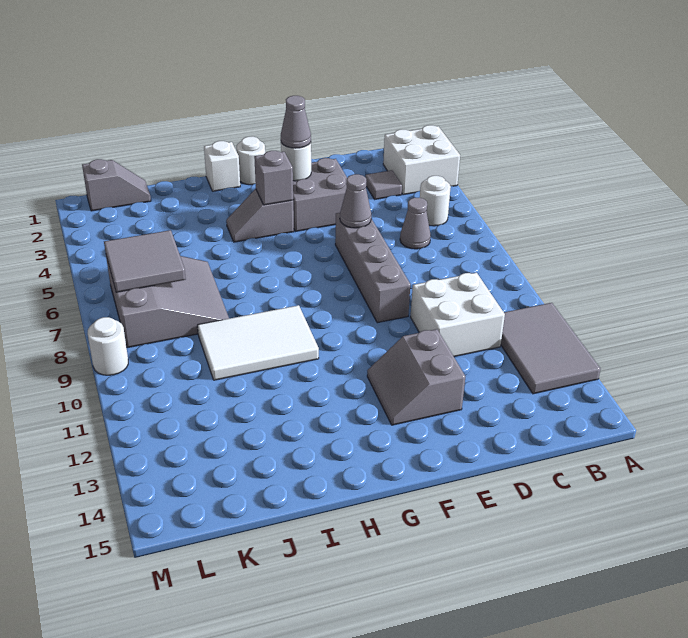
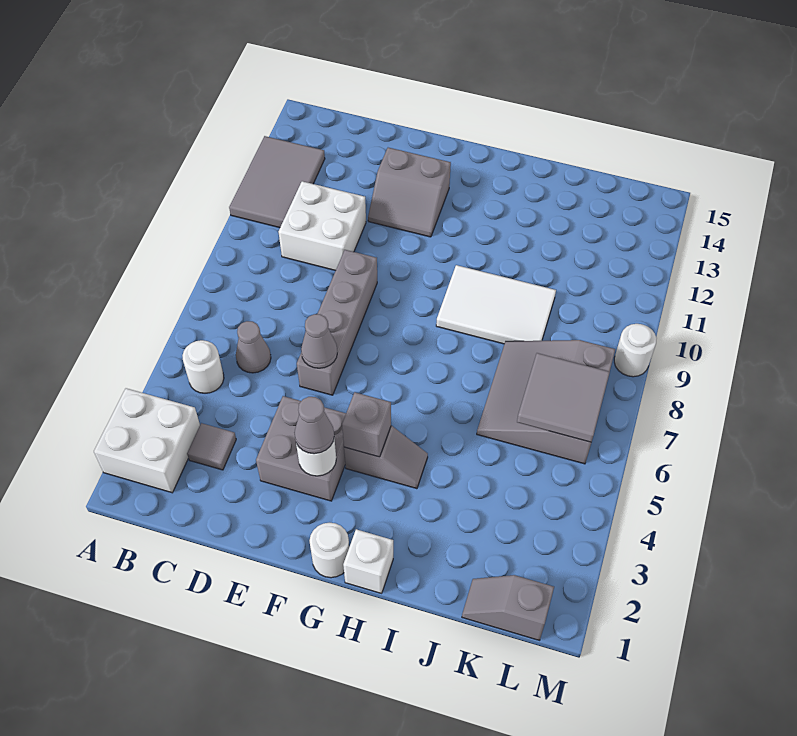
grey slope E12:F13 level 1 top E -> grey slope E12:F13 level 1 top 13

